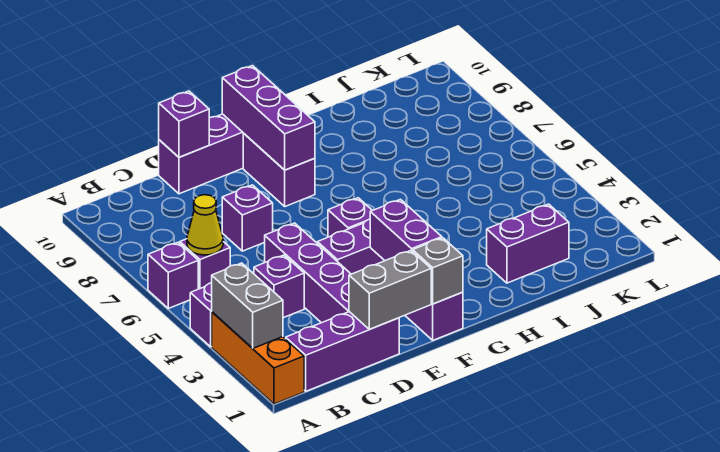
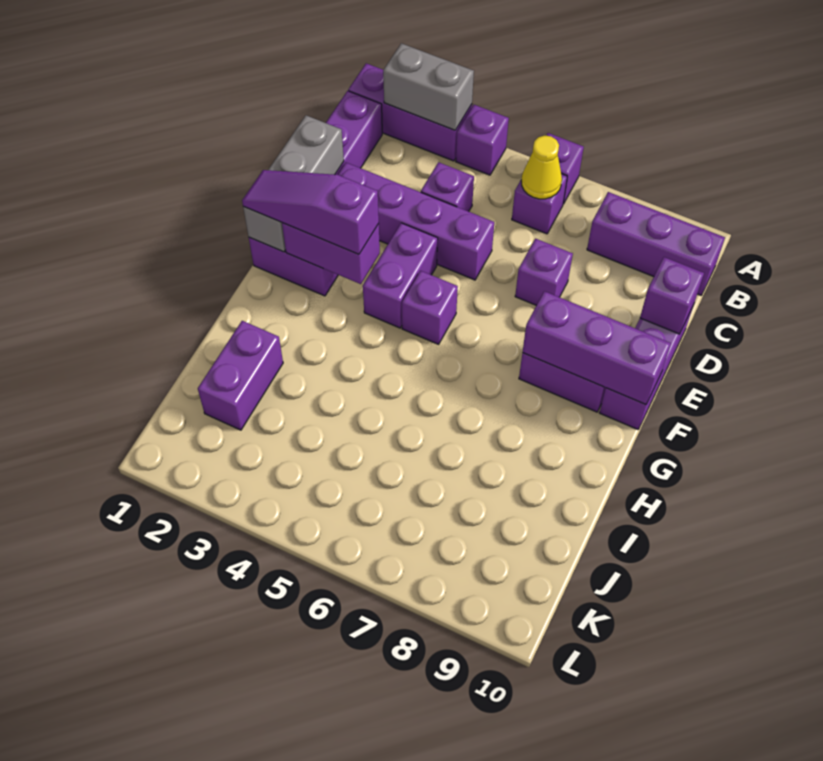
orange brick A1:A3 level 1 -> purple brick A1:A3 level 1
none -> purple brick B8:B10 level 1
none -> purple slope F1:F3 level 3 top 3

